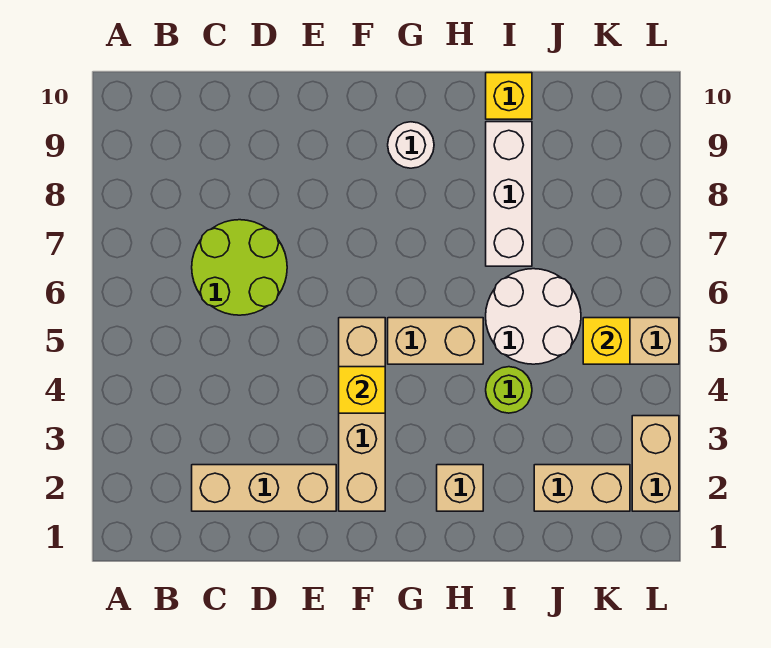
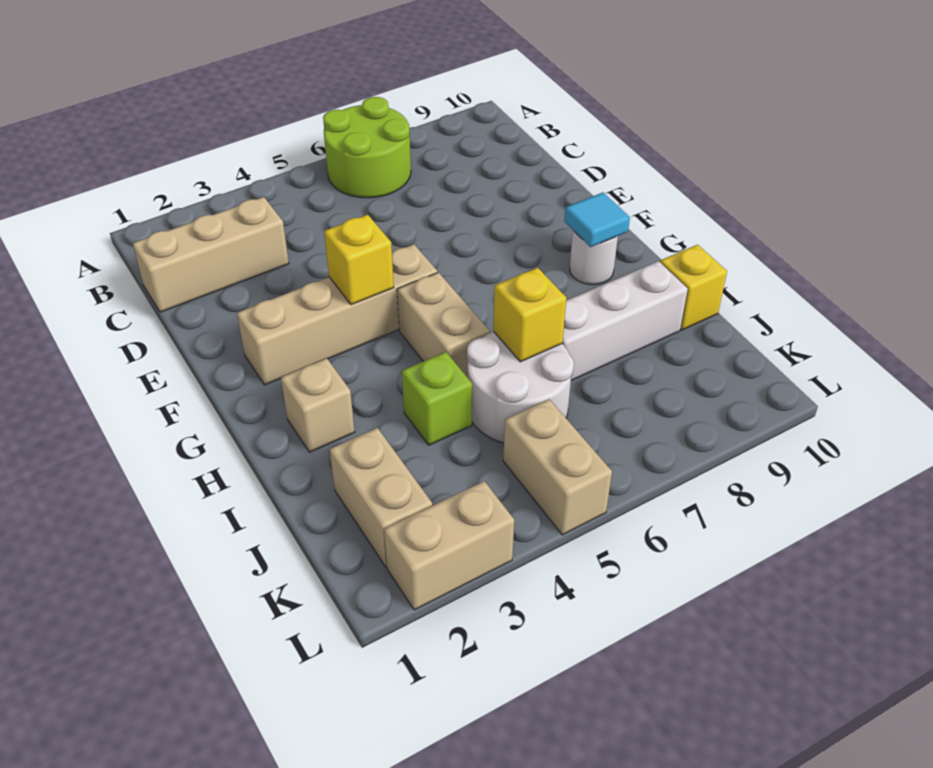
tan brick C2:E2 level 1 -> tan brick C1:C3 level 1
lime round brick C6:D7 level 1 -> lime round brick A6:B7 level 1
none -> cyan tile G9 level 2
lime round brick I4 level 1 -> lime brick I4 level 1
yellow brick K5 level 2 -> yellow brick I6 level 2

